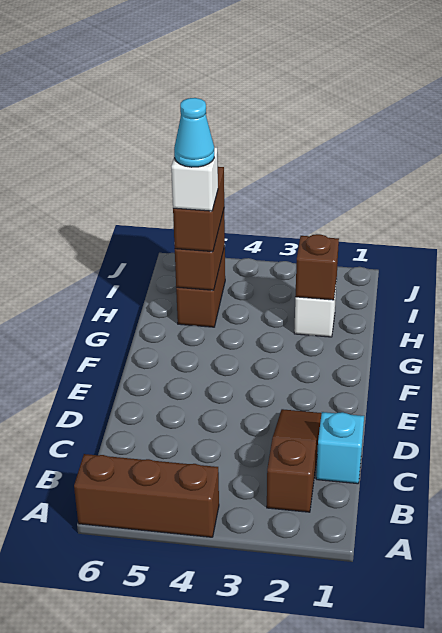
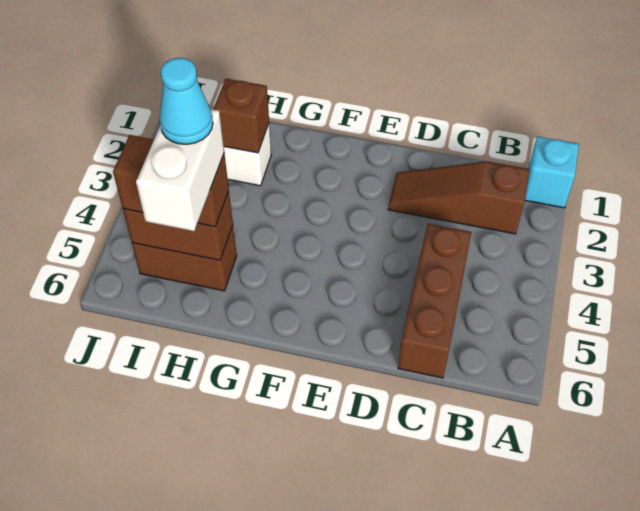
brown brick A4:A6 level 1 -> brown brick C4:C6 level 1
cyan brick C1 level 1 -> cyan brick A1 level 1
white brick H5 level 4 -> white brick H5:H6 level 4

